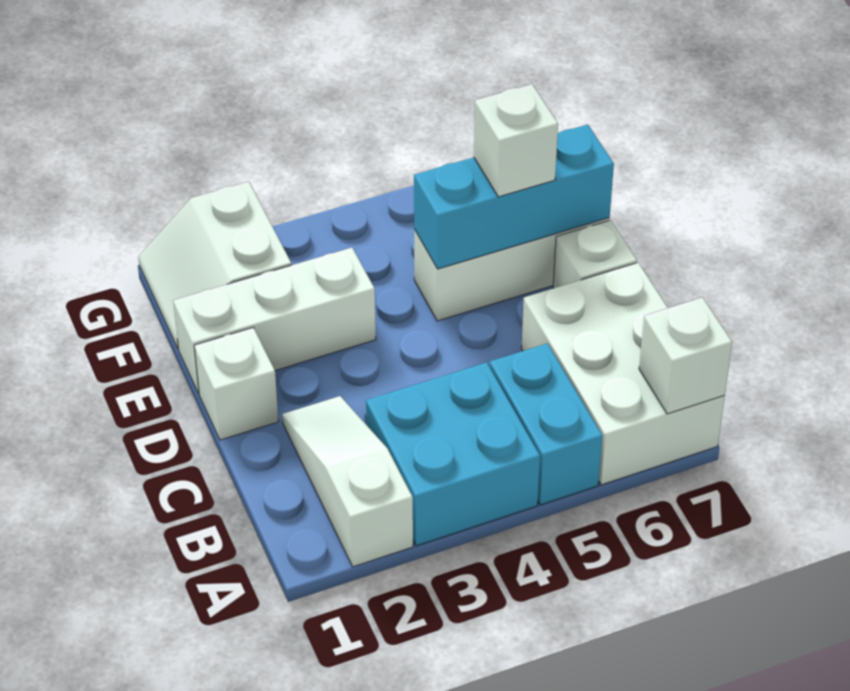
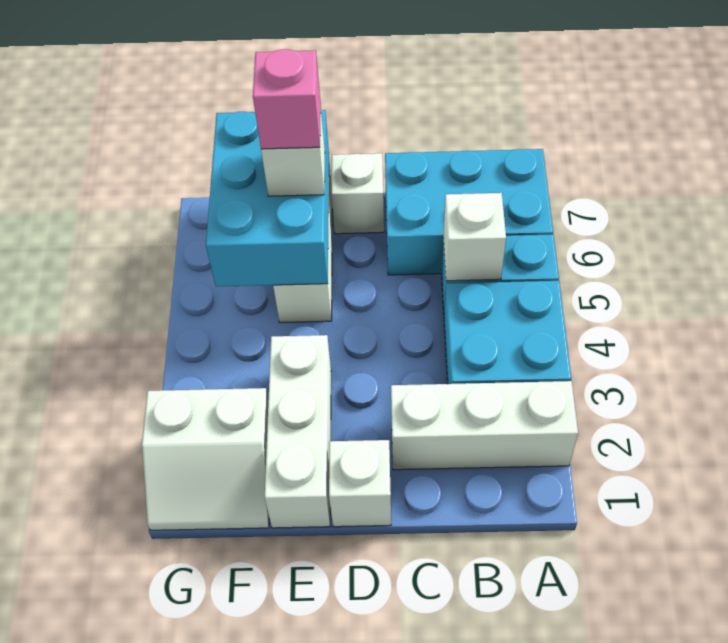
white slope A2:C2 level 1 top A -> white brick A2:C2 level 1
white brick A6:C7 level 1 -> cyan brick A6:C7 level 1
white brick A7 level 2 -> white brick B5 level 2
cyan brick E5:E7 level 2 -> cyan brick E5:F7 level 2
none -> pink brick E6 level 4

